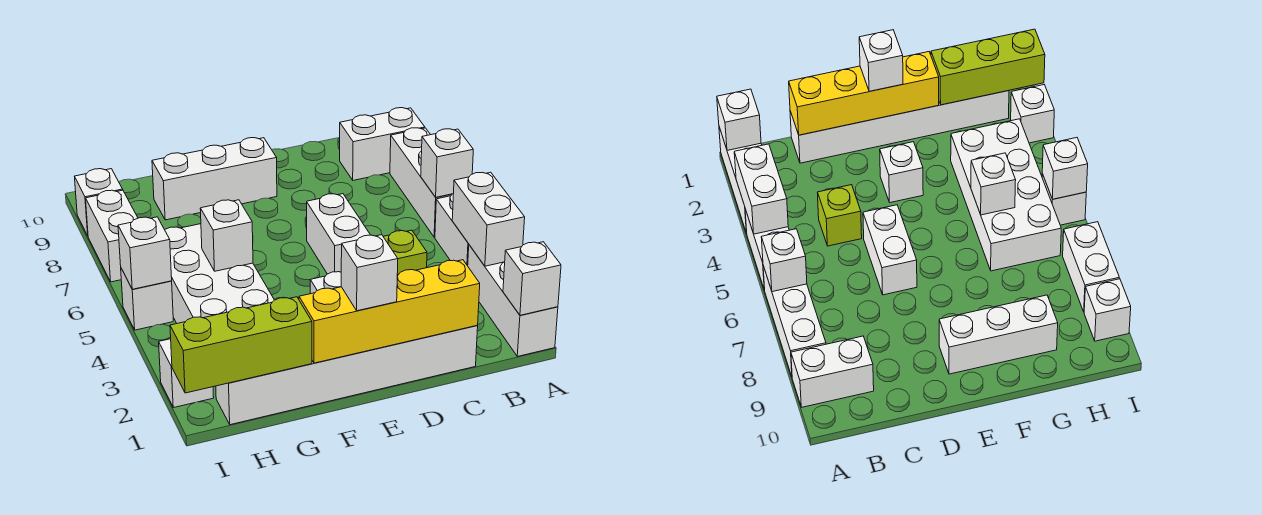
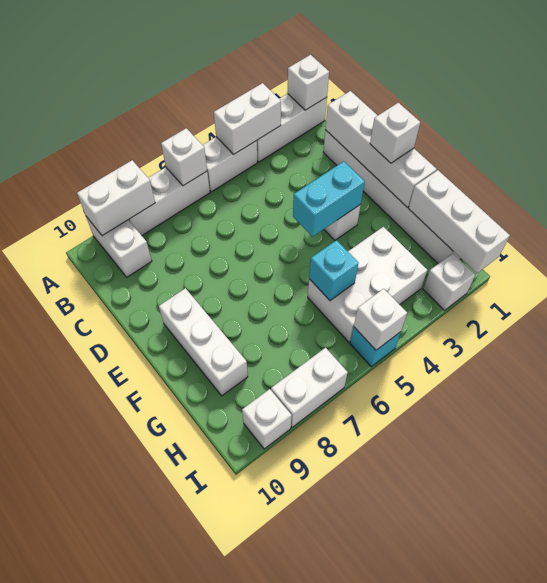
yellow brick C1:F1 level 2 -> white brick C1:F1 level 2
lime brick C4 level 1 -> none
white brick D5:D6 level 1 -> white brick A8:A9 level 2
none -> cyan brick E3:E4 level 2
lime brick G1:I1 level 2 -> white brick G1:I1 level 2
white brick G3:H6 level 1 -> white brick G3:H5 level 1
white brick G5 level 2 -> cyan brick G5 level 2
white brick I5 level 1 -> cyan brick I5 level 1

